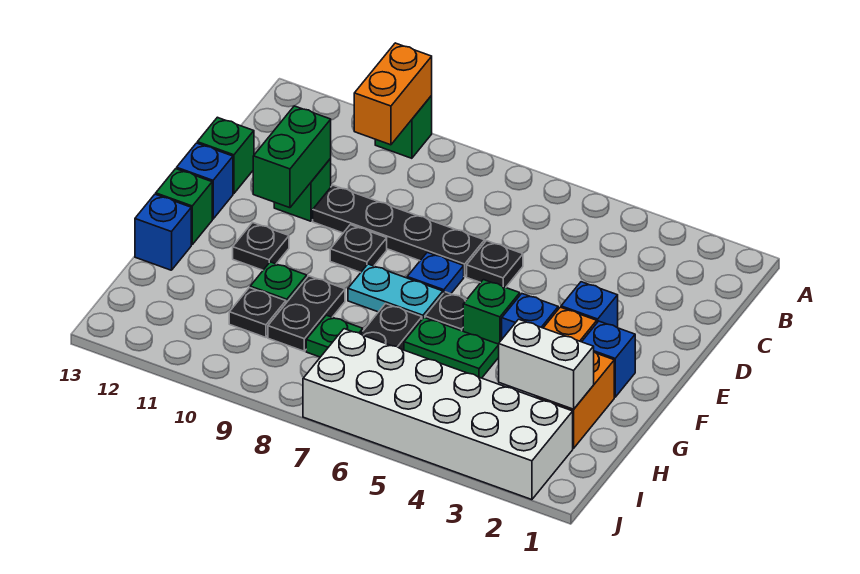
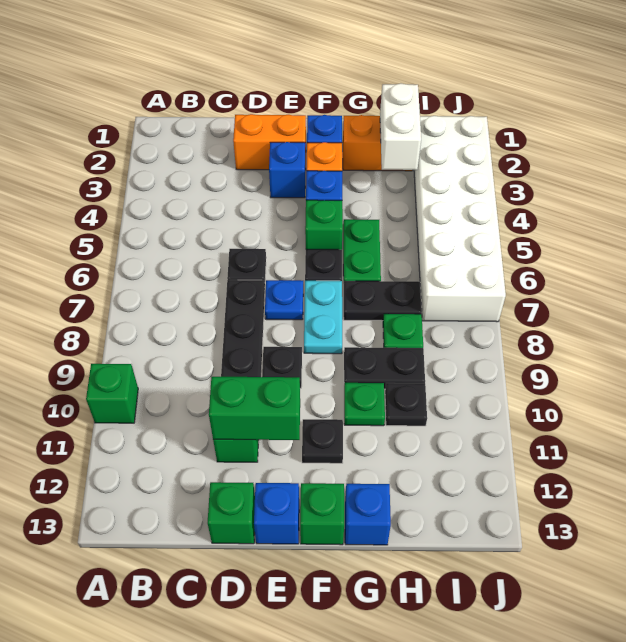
orange brick A10:B10 level 2 -> orange brick D2:E2 level 1

